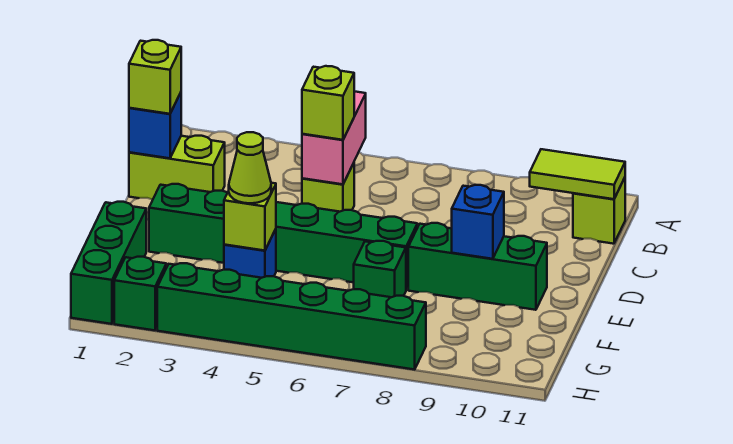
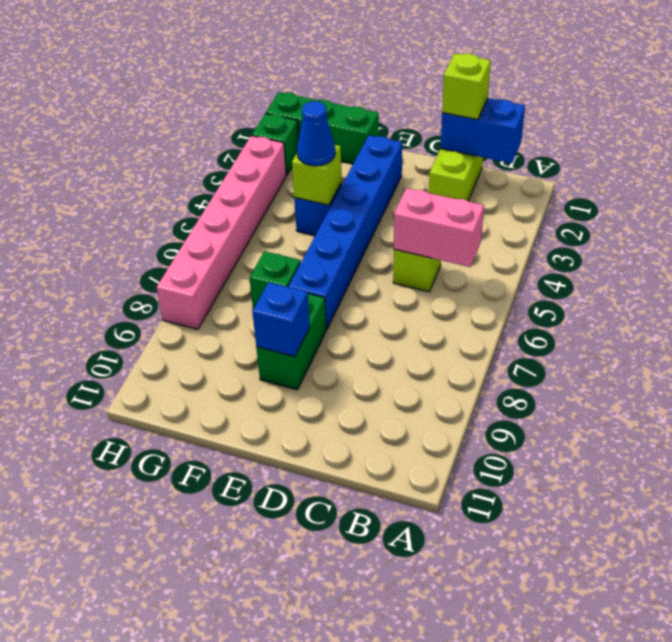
lime tile B10:B11 level 2 -> none
lime brick B11 level 1 -> none
blue brick C1 level 2 -> blue brick B1:C1 level 2
lime brick C5 level 3 -> none
green brick E2:E7 level 1 -> blue brick E2:E7 level 1
green brick E8:E10 level 1 -> green brick E8:E9 level 1
lime cone F4 level 3 -> blue cone F4 level 3
green brick H3:H8 level 1 -> pink brick H3:H8 level 1

